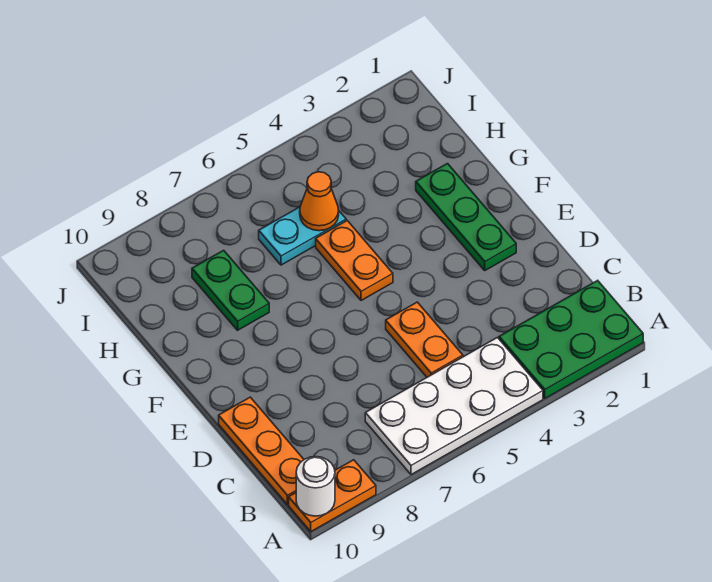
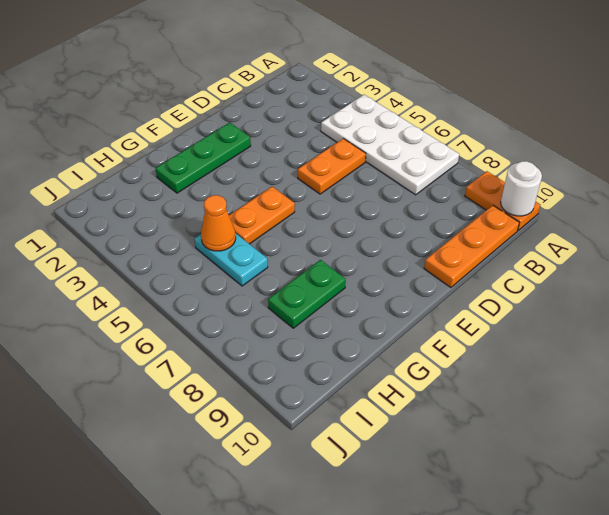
green plate A1:B3 level 1 -> none

